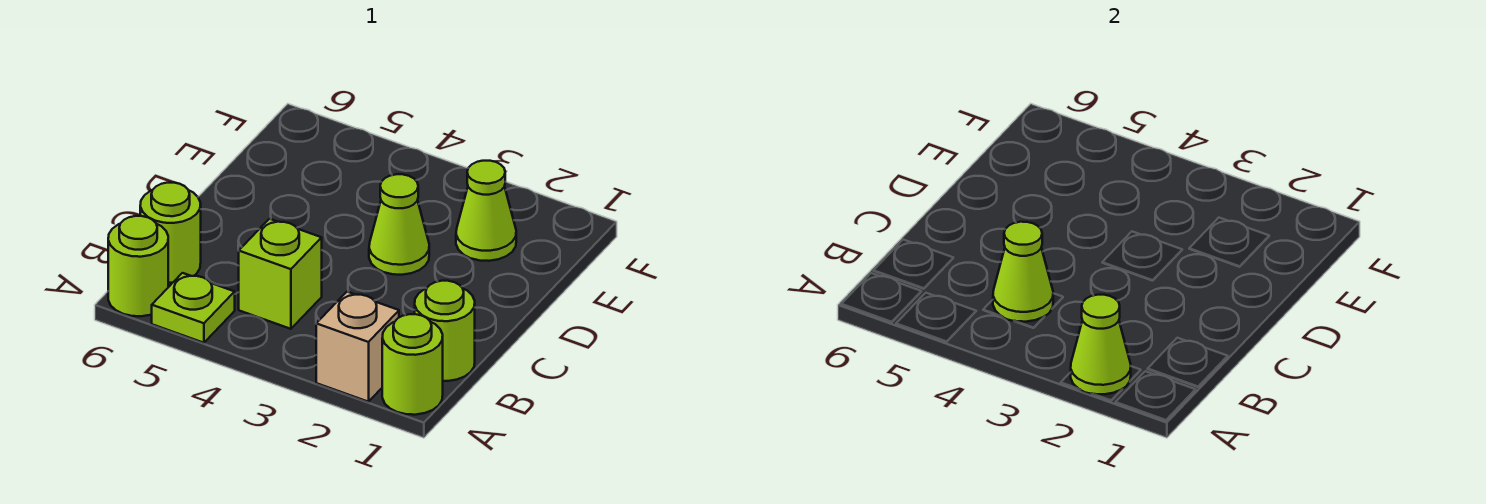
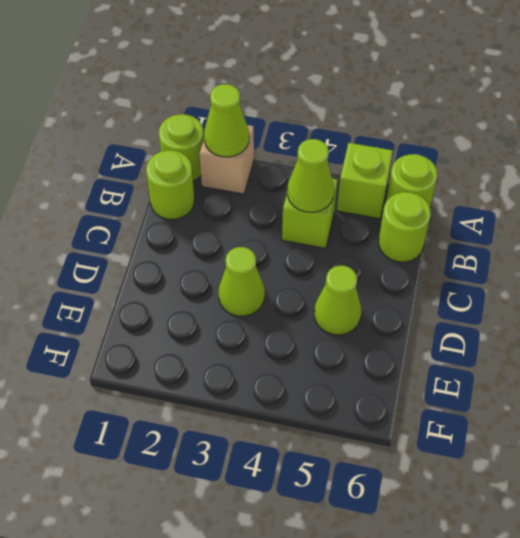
lime plate A5 level 1 -> lime brick A5 level 1
lime cone E2 level 1 -> lime cone D5 level 1

